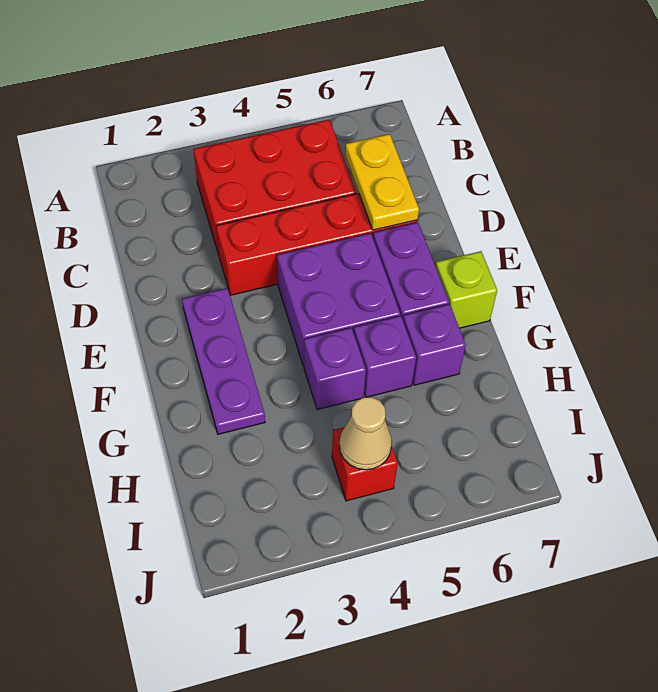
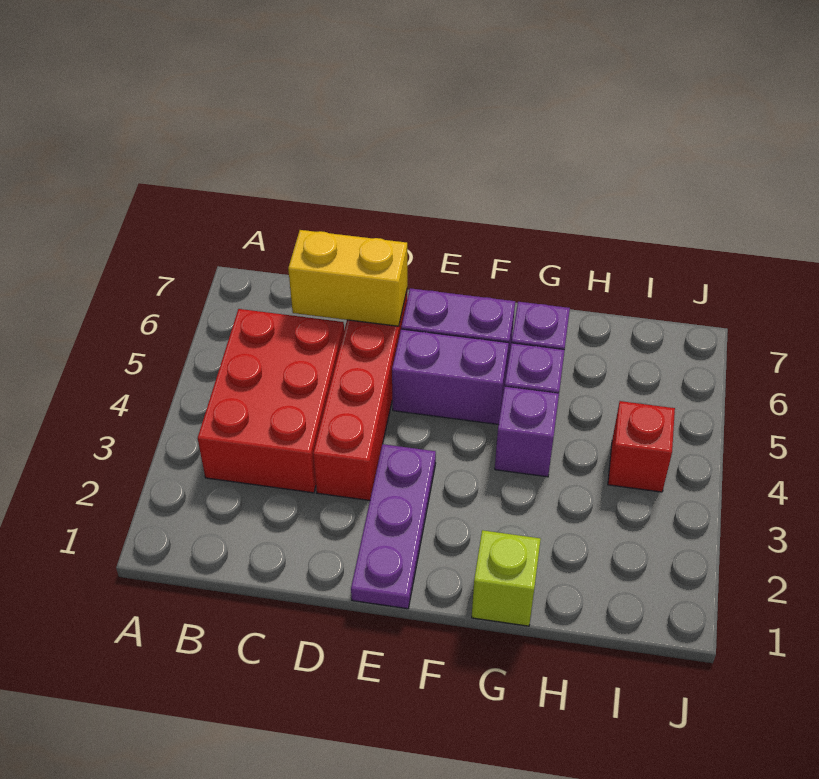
yellow plate C6:D6 level 2 -> yellow brick C6:D6 level 2
purple plate E2:G2 level 1 -> purple plate E1:E3 level 1
purple brick E4:F5 level 1 -> purple brick E5:F5 level 1
lime brick F7 level 1 -> lime brick G1 level 1
tan cone I4 level 2 -> none

